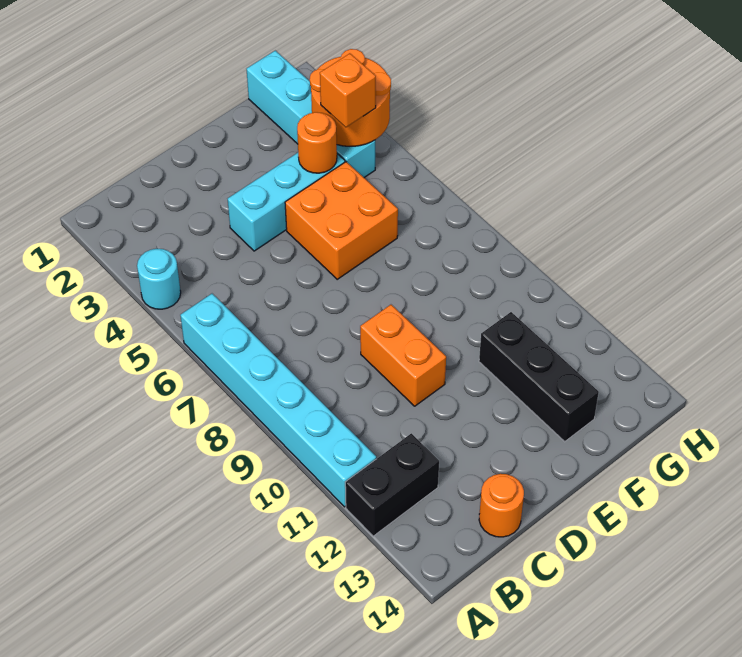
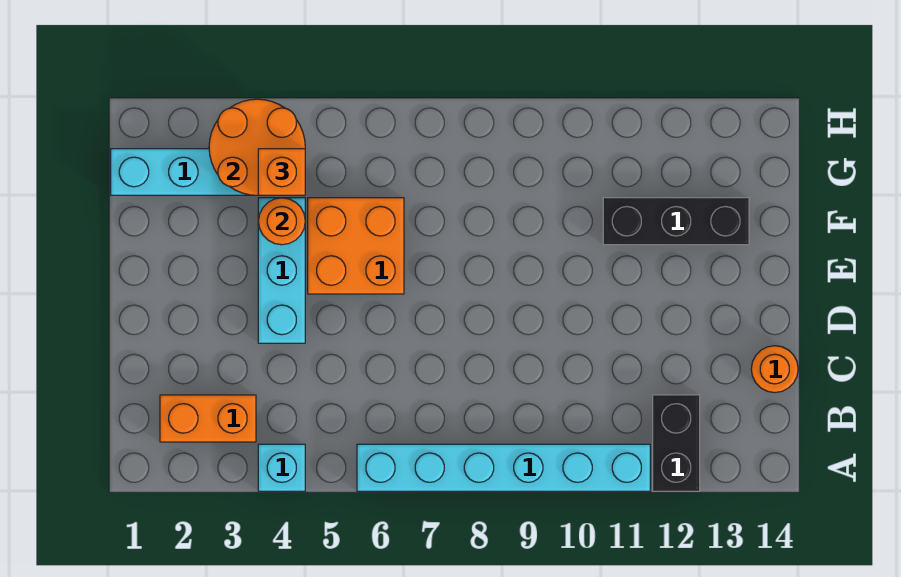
cyan round brick A4 level 1 -> cyan brick A4 level 1
orange brick D9:D10 level 1 -> orange brick B2:B3 level 1

